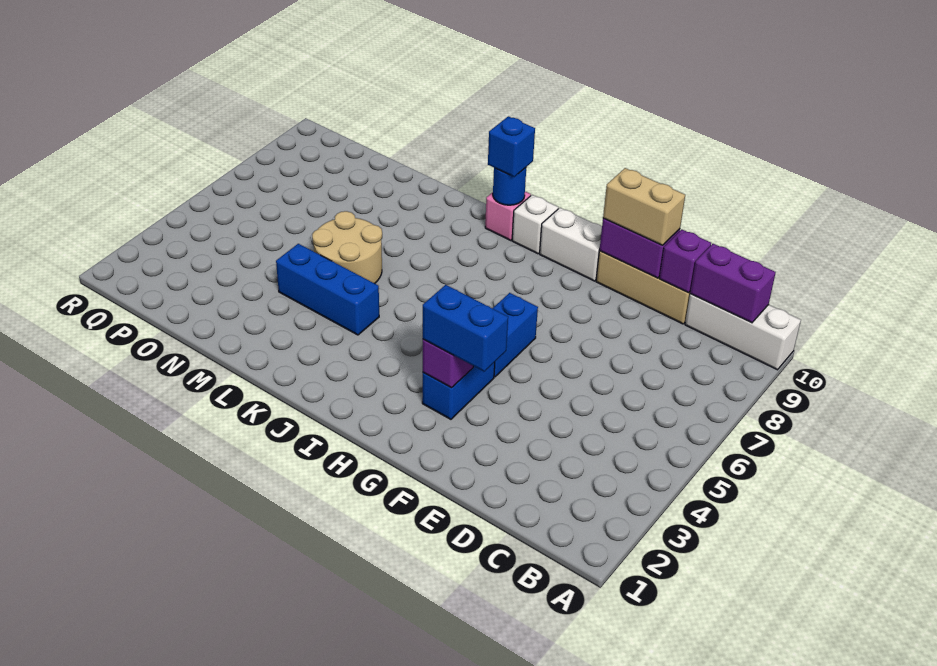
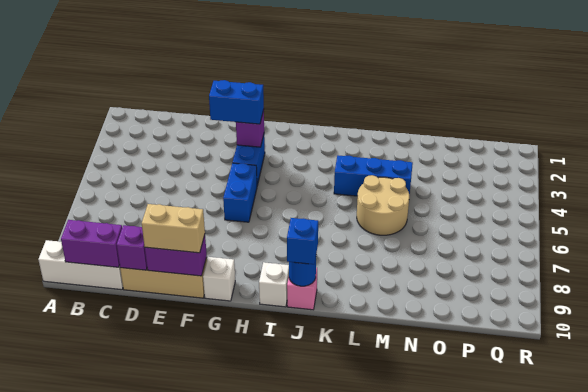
white brick G10:H10 level 1 -> white brick G10 level 1

